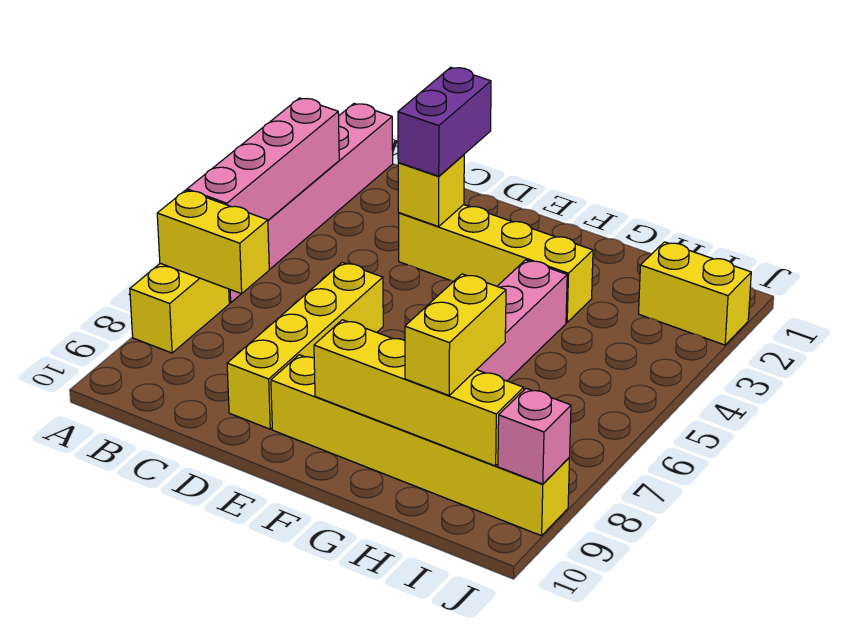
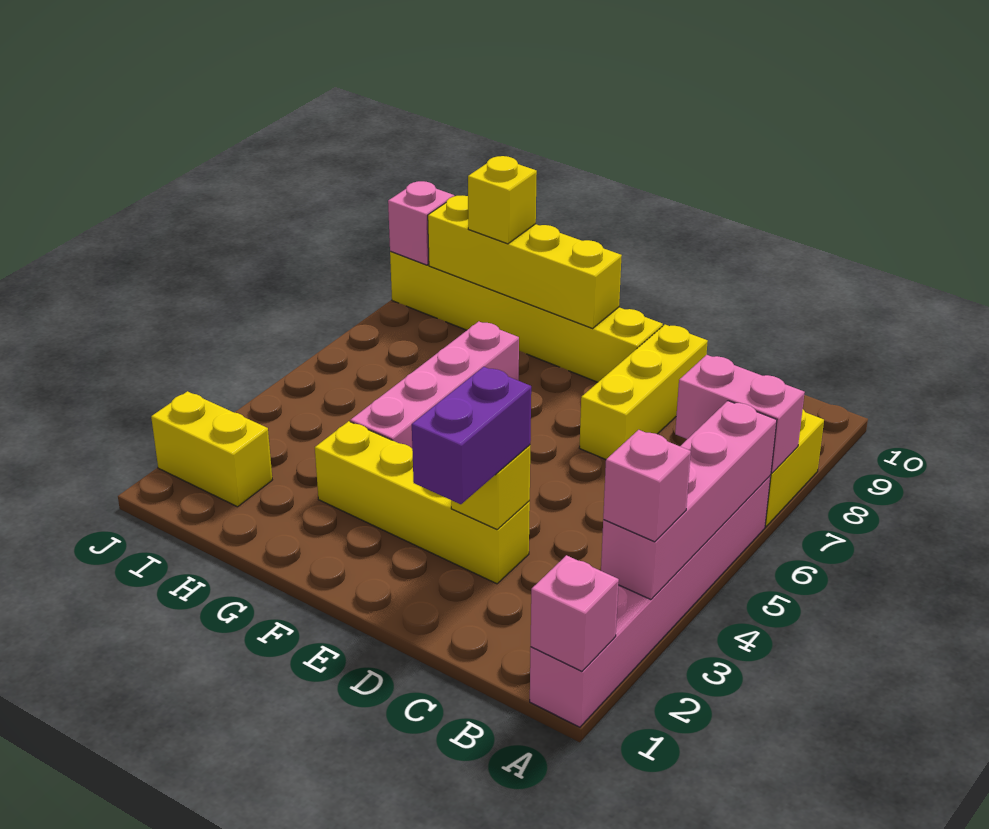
none -> pink brick A1 level 2
none -> pink brick A3 level 3
yellow brick A7:B7 level 2 -> pink brick A7:B7 level 2
yellow brick D6:D9 level 1 -> yellow brick D7:D9 level 1
yellow brick H8:H9 level 3 -> yellow brick H9 level 3

